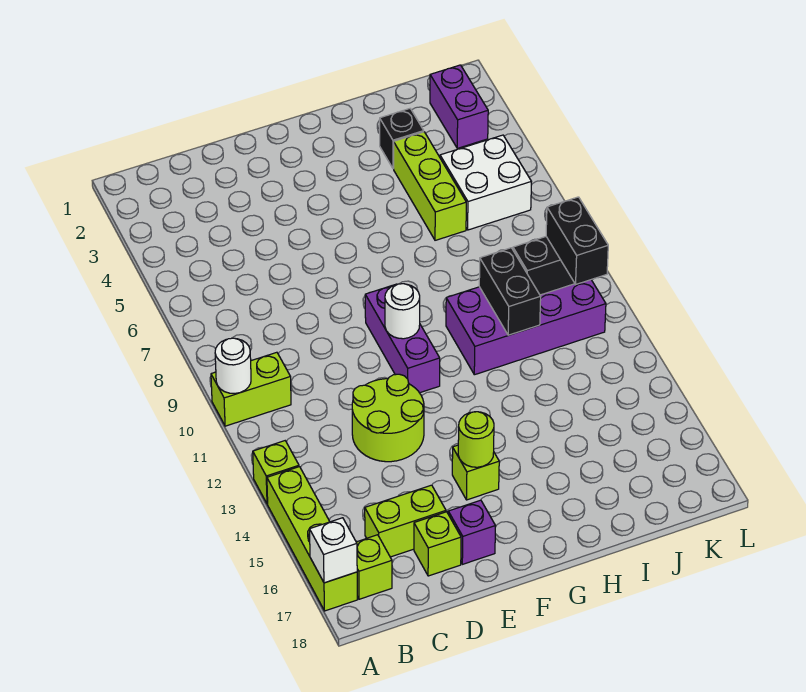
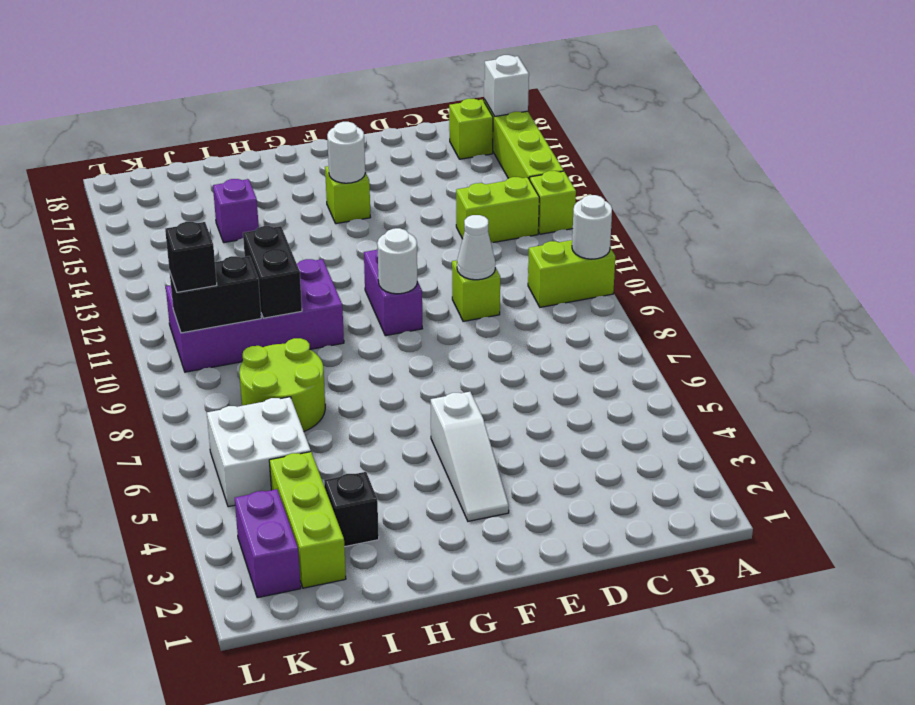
lime brick C16:D16 level 1 -> lime brick B13:C13 level 1
none -> white cone D10 level 2
lime round brick D12:E13 level 1 -> lime round brick I7:J8 level 1
lime brick D17 level 1 -> lime brick D10 level 1
purple brick E17 level 1 -> purple brick I15 level 1
none -> white slope F3:F5 level 1 top 5
purple brick F9:F11 level 1 -> purple brick F10:F11 level 1
lime round brick F15 level 2 -> white round brick F15 level 2
lime brick I4:I6 level 1 -> lime brick J2:J4 level 1
black brick K10:K11 level 3 -> black brick K10 level 3

